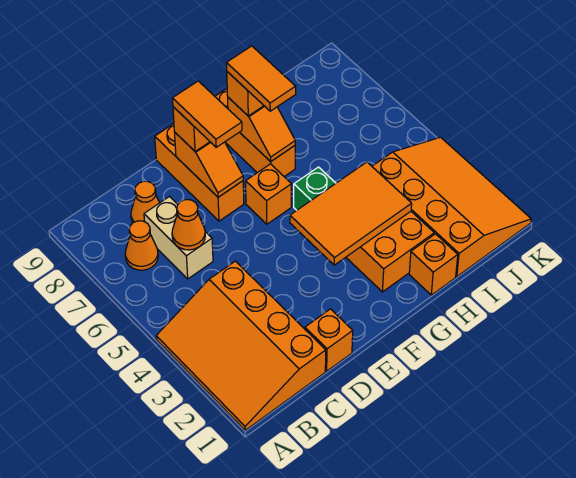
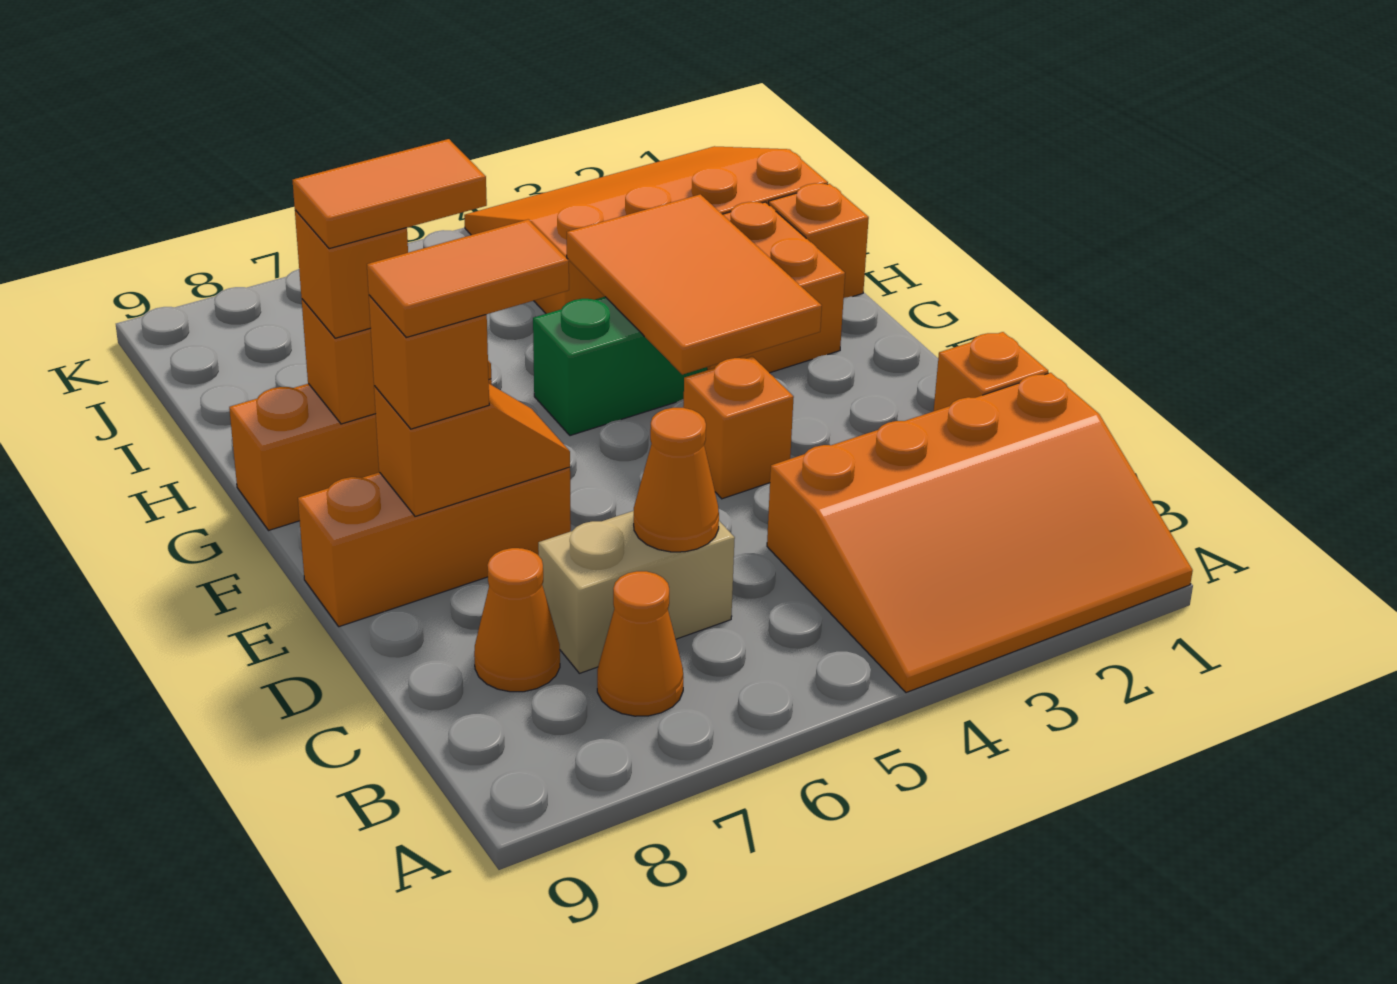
orange brick F6 level 1 -> orange brick E4 level 1

